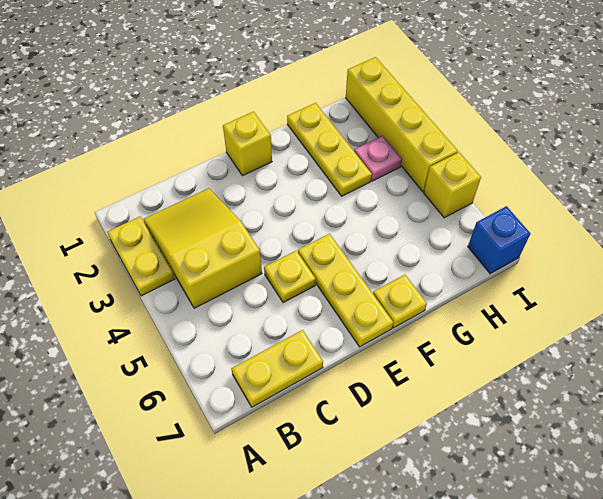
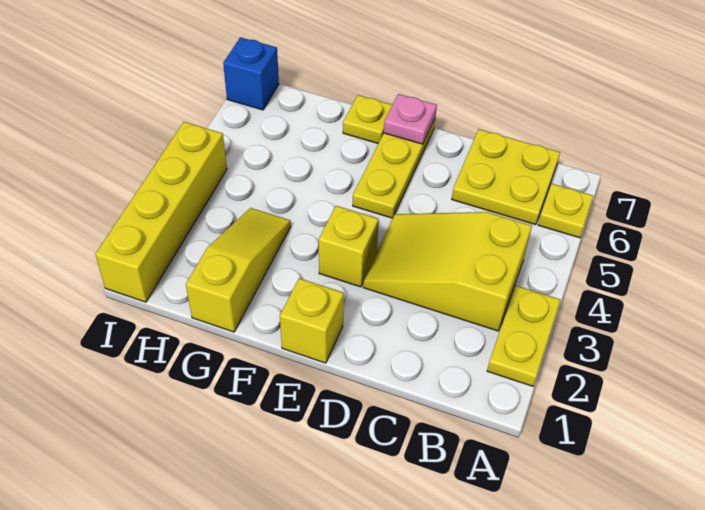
yellow slope B2:C4 level 1 top 4 -> yellow slope B3:D4 level 1 top B
yellow plate B7:C7 level 1 -> yellow plate B6:C7 level 1
yellow plate D5 level 1 -> yellow plate A6 level 1
yellow plate G1:G3 level 1 -> yellow slope G1:G3 level 1 top 1
pink plate H3 level 1 -> pink plate E7 level 2
yellow brick I5 level 1 -> yellow brick E3 level 1

